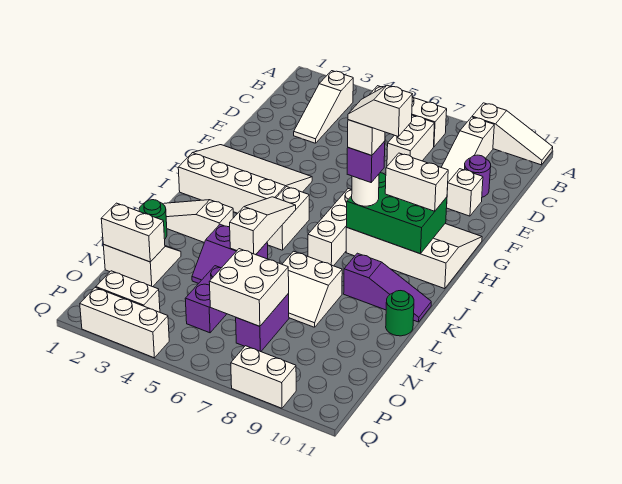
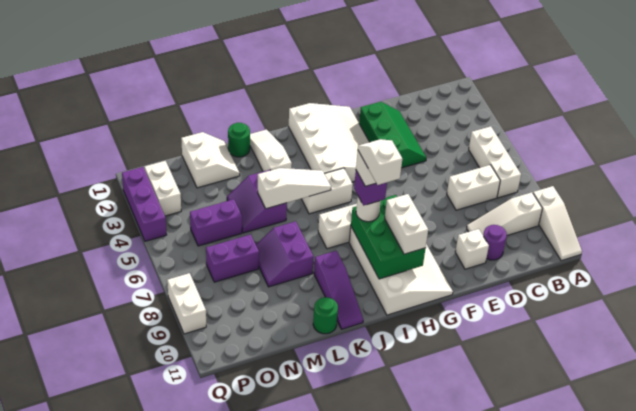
white slope B3:D3 level 1 top B -> none
none -> green slope E2:F4 level 1 top F
white slope L7:M8 level 1 top L -> purple slope L7:M8 level 1 top L
white brick N1:N2 level 2 -> none
white brick N6:O7 level 2 -> none
white brick Q2:Q4 level 1 -> purple brick Q2:Q4 level 1

